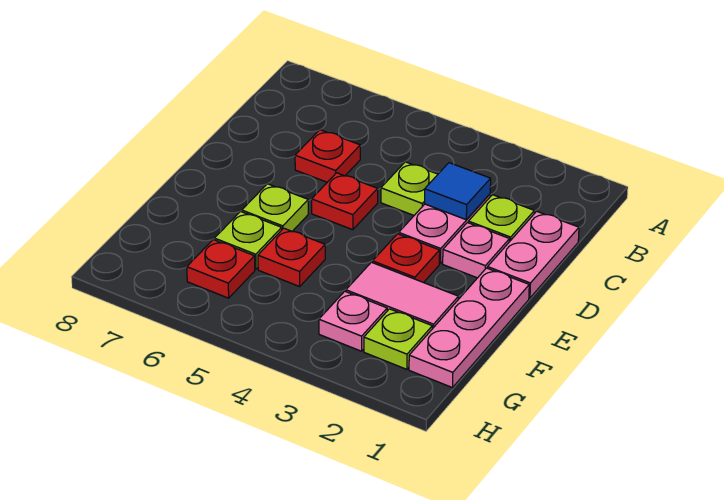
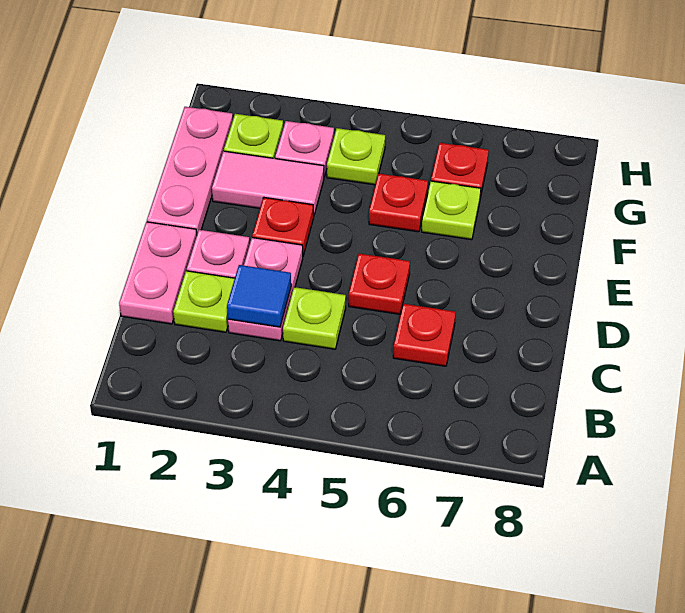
lime plate E6 level 1 -> lime plate G4 level 1

